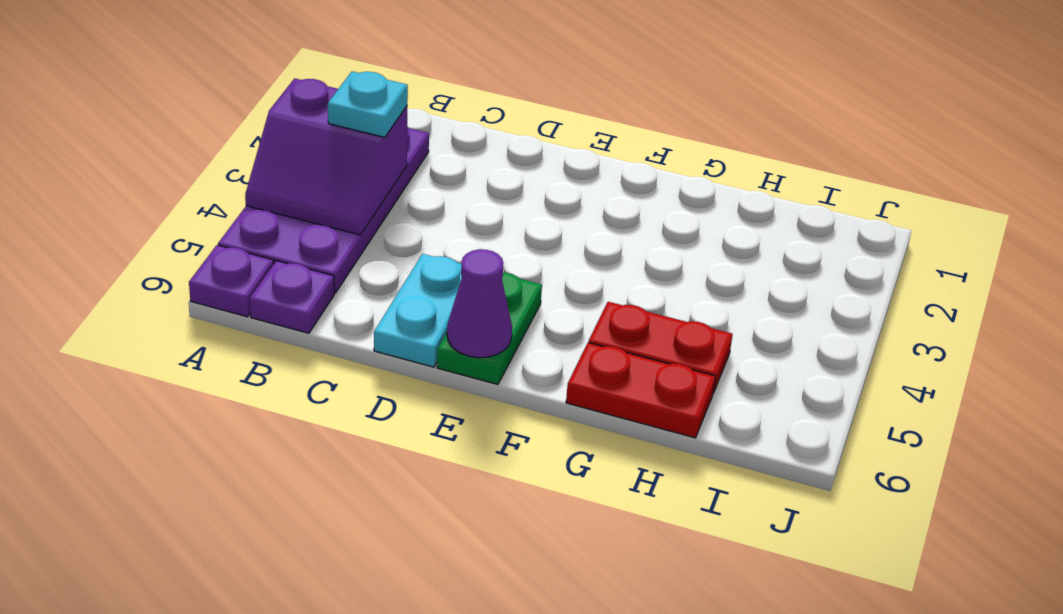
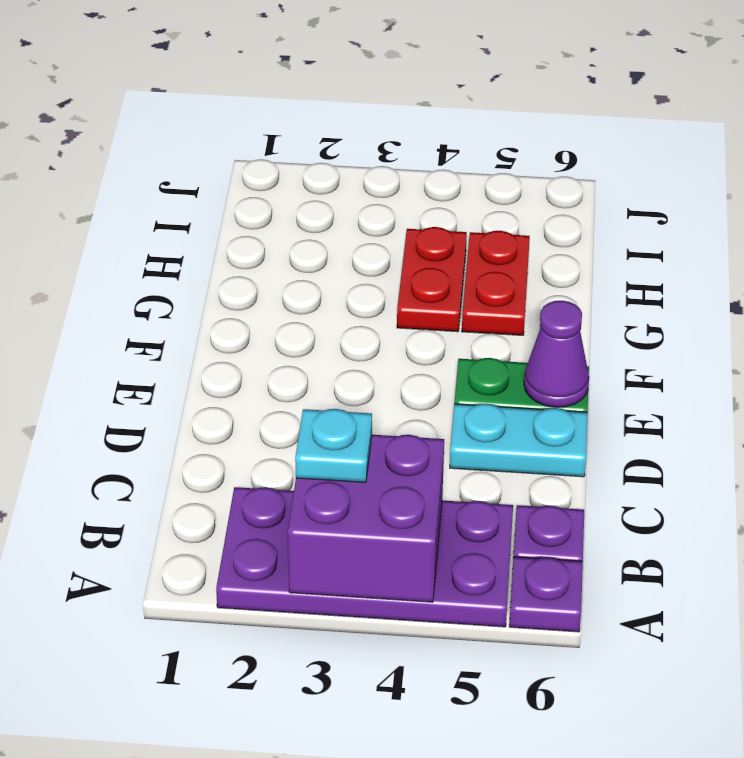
purple slope A3:B4 level 2 top 3 -> purple brick A3:B4 level 2
red plate G6:H6 level 1 -> red plate G4:H4 level 1

